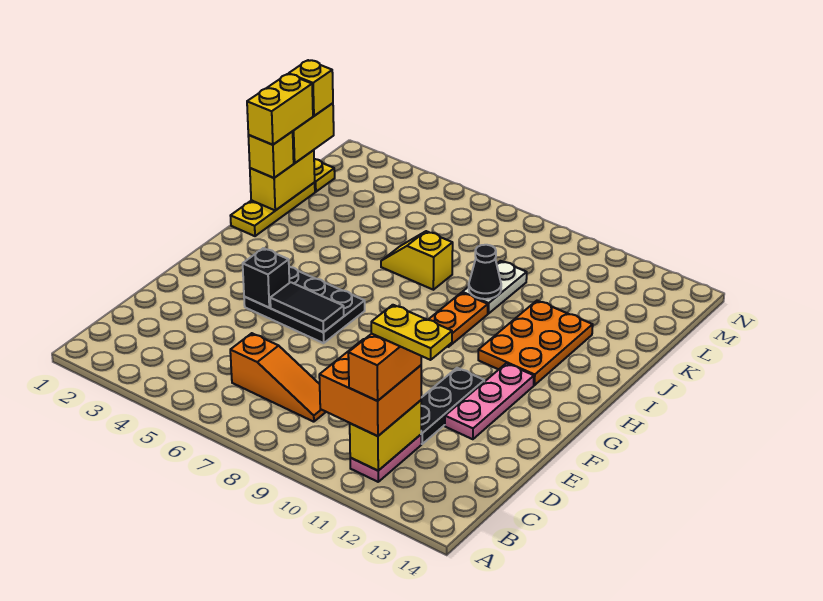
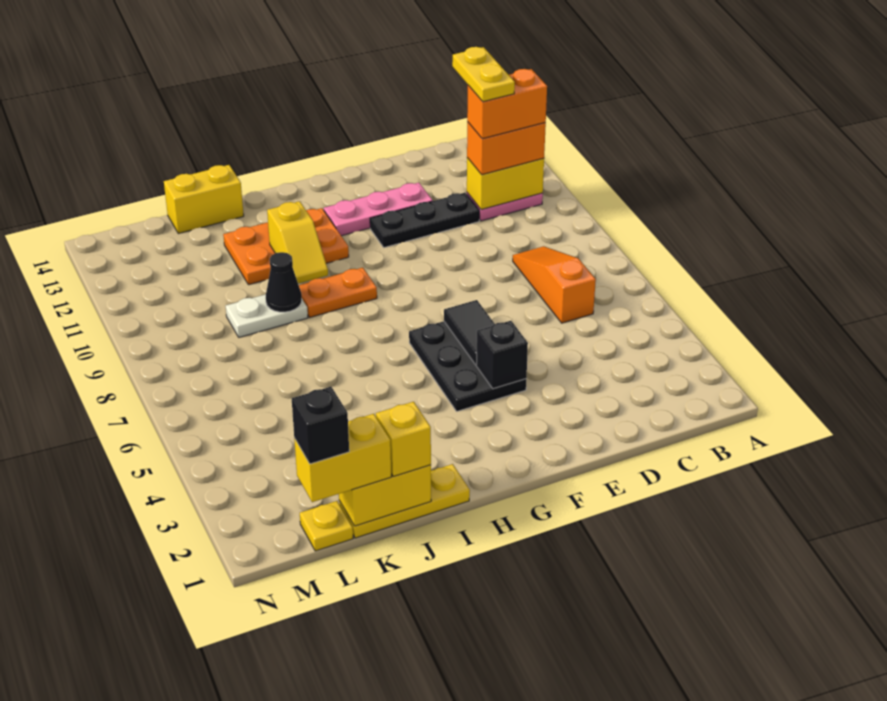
orange brick B10:C11 level 3 -> orange brick B11:C11 level 3
yellow brick J1:K1 level 4 -> yellow brick J14:K14 level 1
yellow slope J6:J7 level 1 top 7 -> yellow slope I10:I11 level 2 top 11
yellow brick L1 level 4 -> black brick L1 level 4

